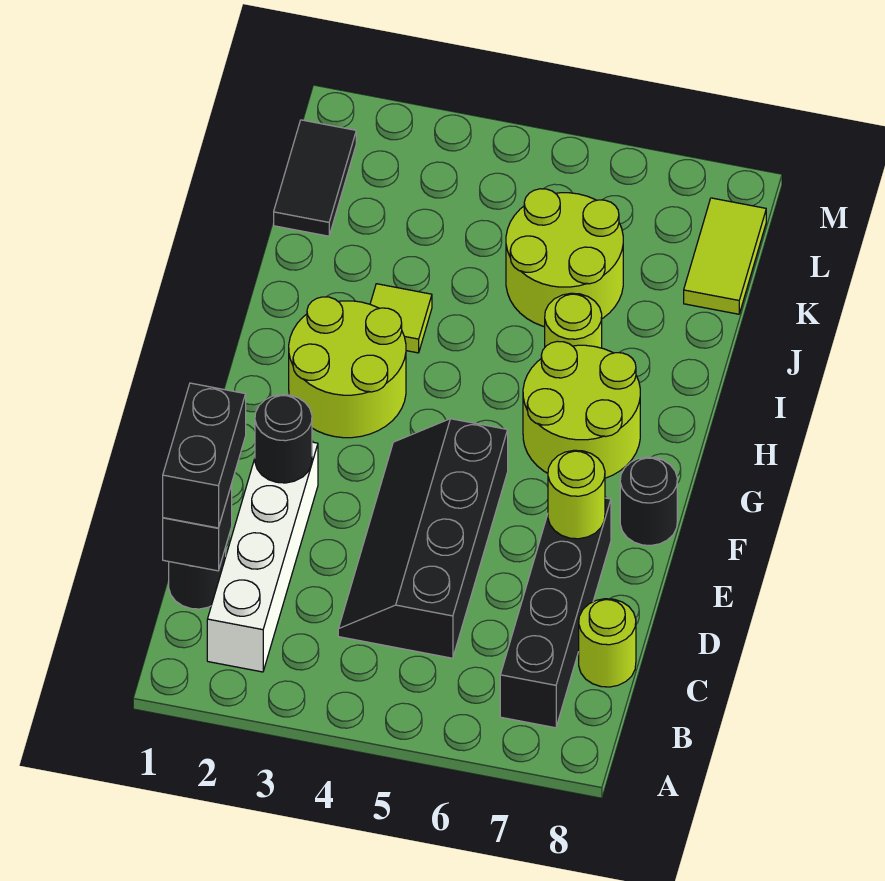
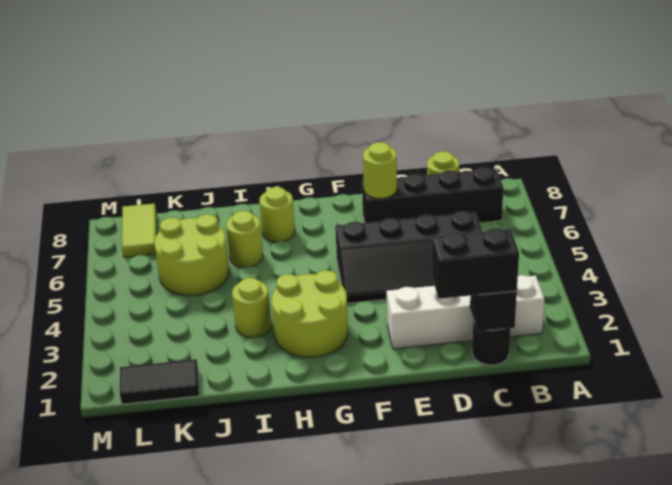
black round brick E2 level 2 -> none
black round brick F8 level 1 -> none
lime round brick G6:H7 level 1 -> lime round brick H7 level 1
lime tile I3 level 1 -> lime round brick I3 level 1
lime tile K8:L8 level 1 -> lime tile L7:L8 level 1

